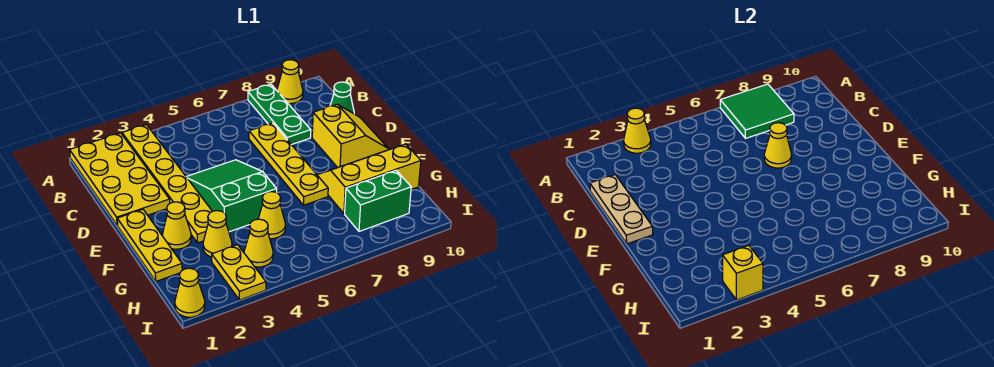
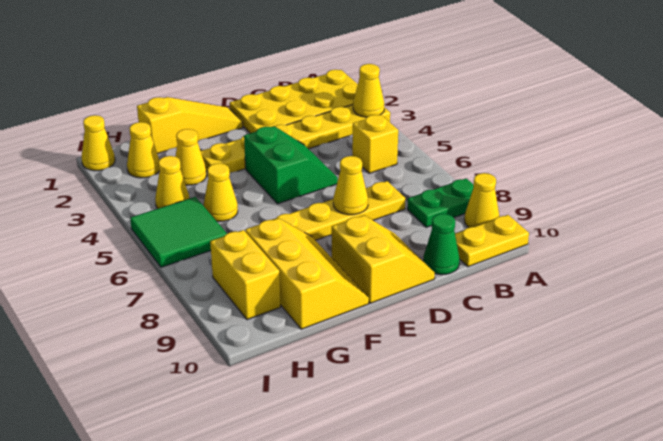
green tile A7:B8 level 2 -> green tile H5:I6 level 1
green plate A8:C8 level 1 -> green plate A8:B8 level 1
tan plate C1:E1 level 2 -> none
green slope D4:F5 level 1 top F -> green slope D4:E5 level 1 top E
yellow slope D9:E10 level 1 top 9 -> yellow slope D9:E10 level 1 top E
yellow plate E1:G1 level 1 -> yellow slope E1:G1 level 1 top G
yellow cone F2 level 1 -> yellow cone H2 level 1
yellow plate H3:I3 level 1 -> yellow plate A10:B10 level 1
green brick H8:H9 level 1 -> yellow brick H8:H9 level 1
yellow brick I3 level 2 -> yellow brick B5 level 1

